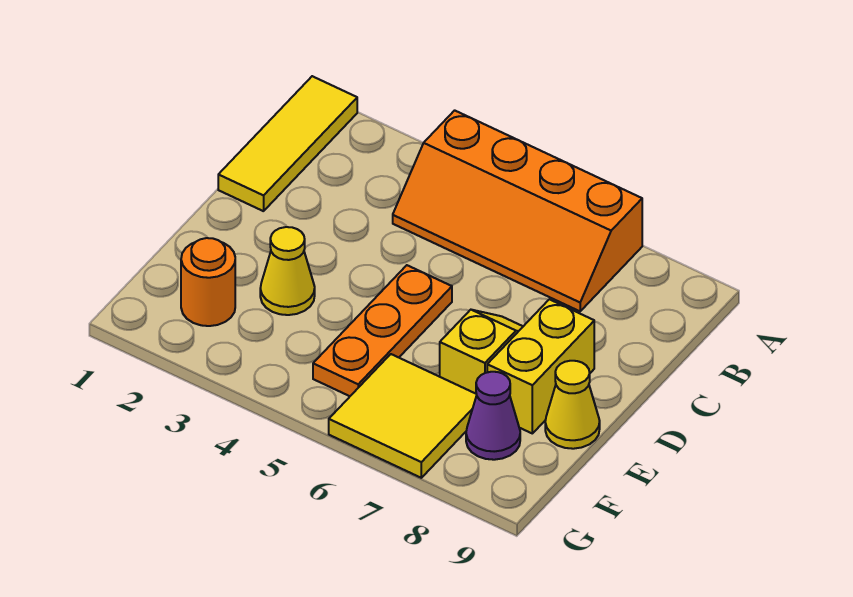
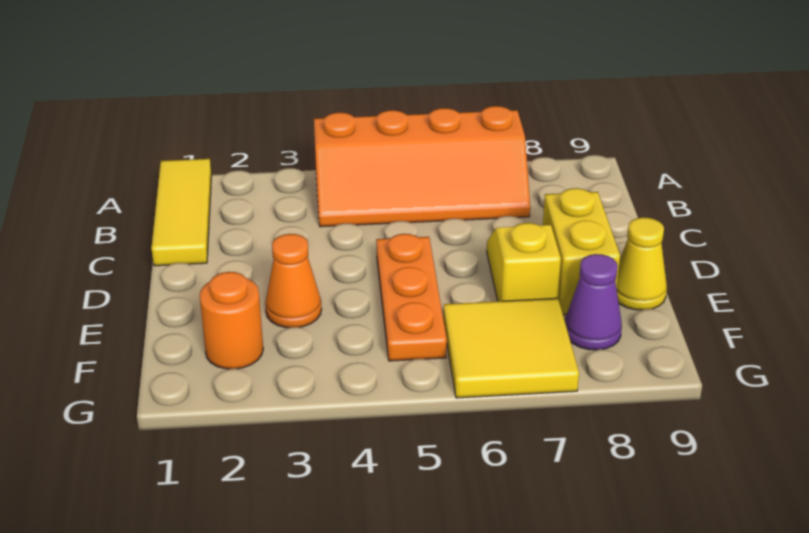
yellow cone E3 level 1 -> orange cone E3 level 1

